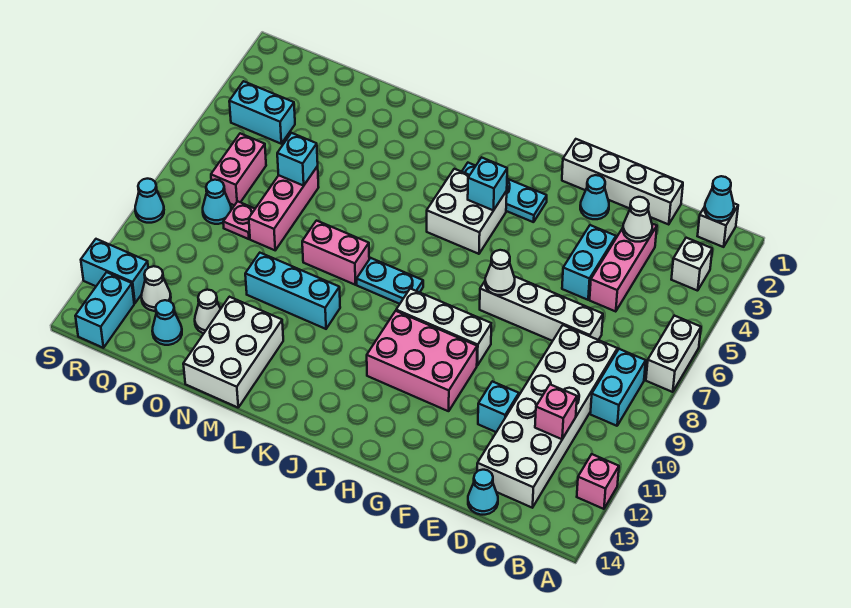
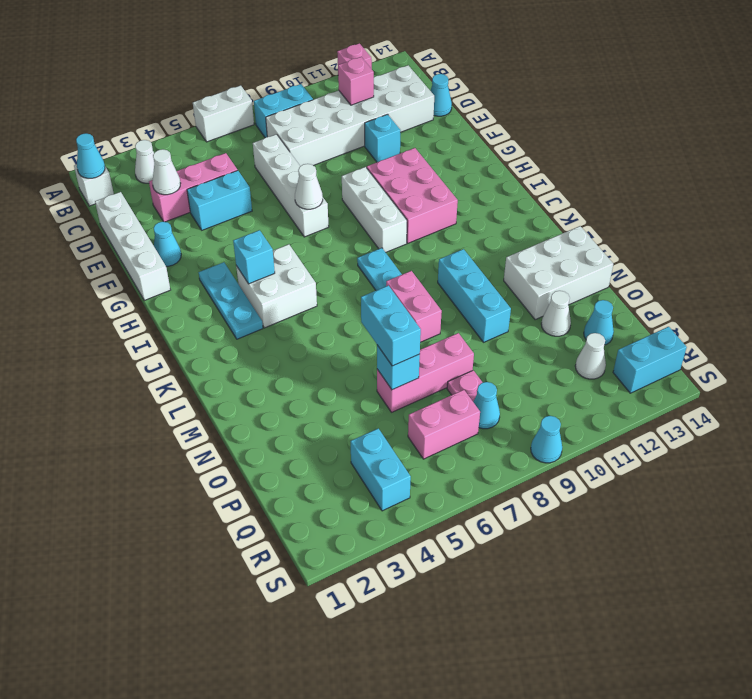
white brick B3 level 1 -> white cone B3 level 1
cyan brick R12:S12 level 1 -> cyan brick N6:O6 level 3

